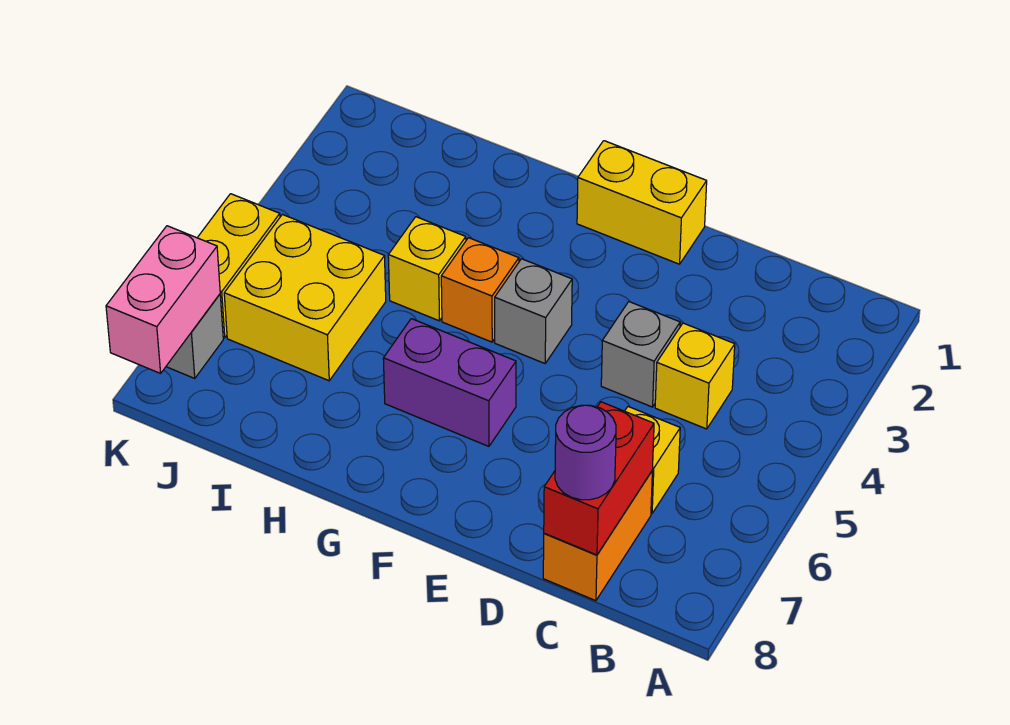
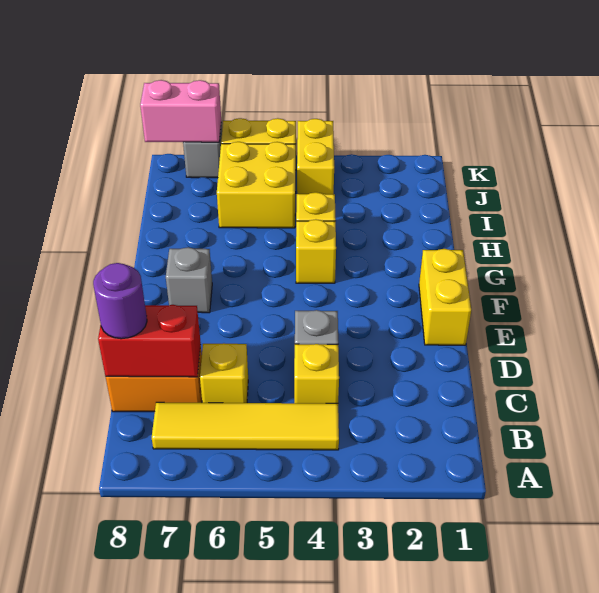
none -> yellow tile B4:B7 level 1
grey brick F4 level 1 -> grey brick F7 level 1
purple brick F6:G6 level 1 -> none
orange brick G4 level 1 -> yellow brick G4 level 1
none -> yellow brick J4:K4 level 1

